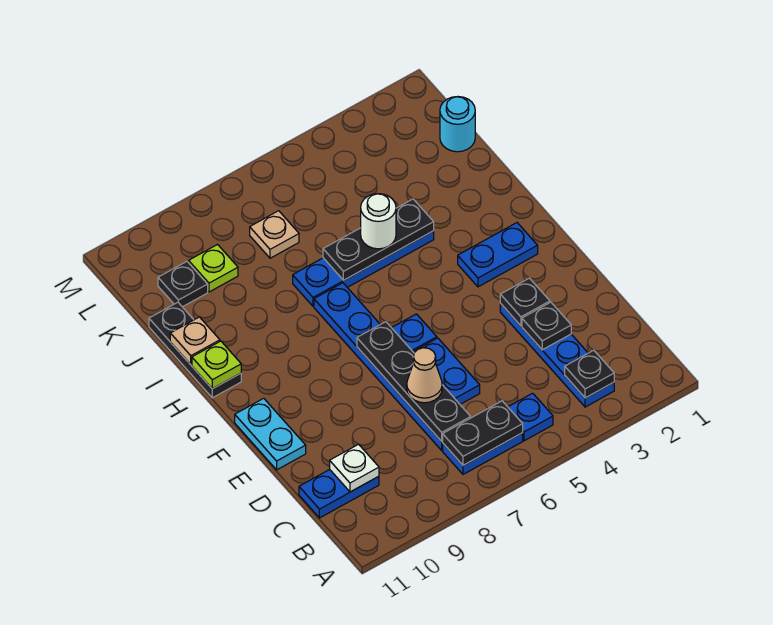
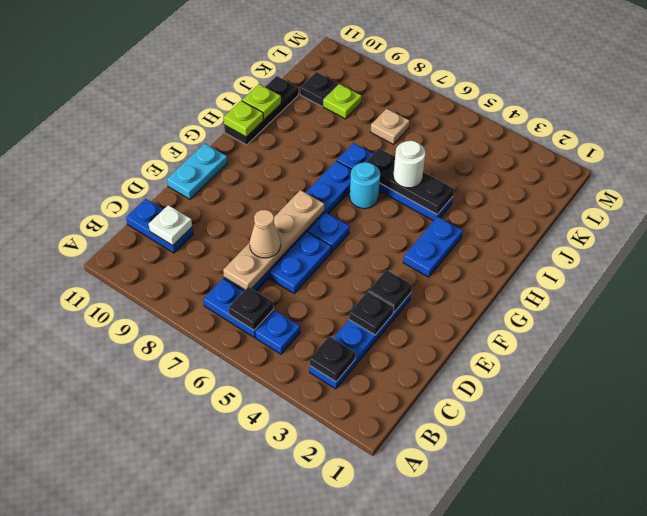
black plate B6:B7 level 2 -> black plate B6 level 2
black plate C7:F7 level 2 -> tan plate C7:F7 level 2
blue plate G2:G3 level 1 -> blue plate G3:H3 level 1
tan plate I11 level 2 -> lime plate I11 level 2
cyan round brick K1 level 1 -> cyan round brick H6 level 1

